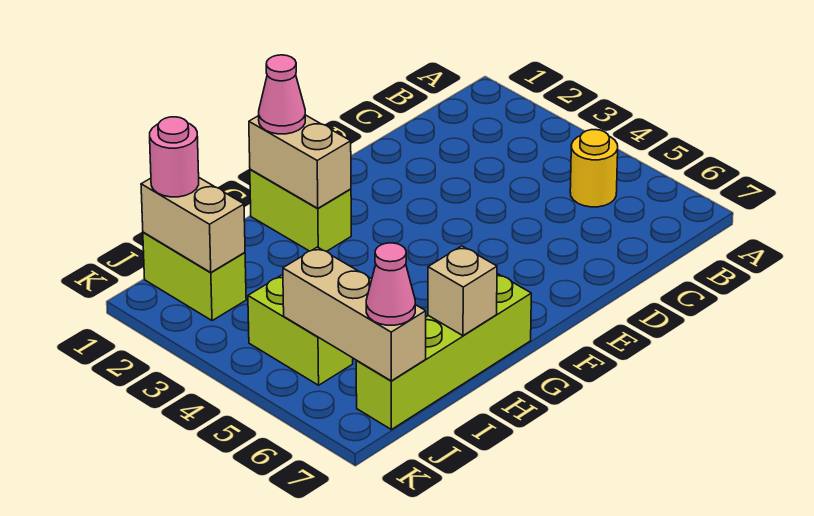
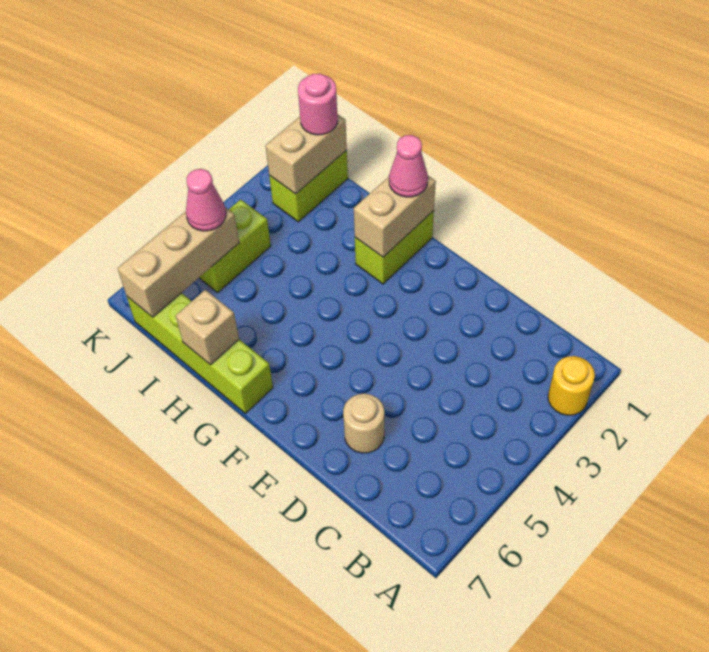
yellow round brick B5 level 1 -> yellow round brick A2 level 1
none -> tan round brick D6 level 1
pink cone J7 level 3 -> pink cone J5 level 3

